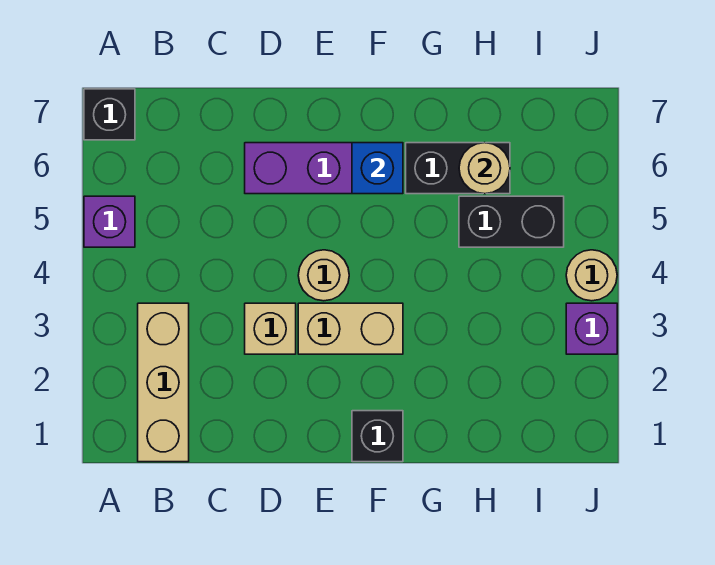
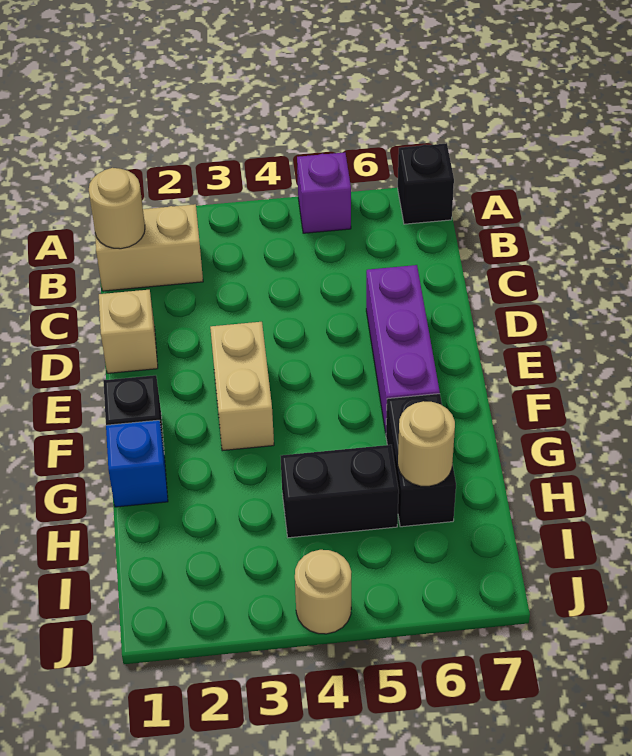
tan brick B1:B3 level 1 -> tan brick B1:B2 level 1
tan brick D3 level 1 -> tan brick D1 level 1
tan round brick E4 level 1 -> tan round brick B1 level 2
blue brick F6 level 2 -> blue brick G1 level 1
black brick H5:I5 level 1 -> black brick H4:H5 level 1
purple brick J3 level 1 -> none

